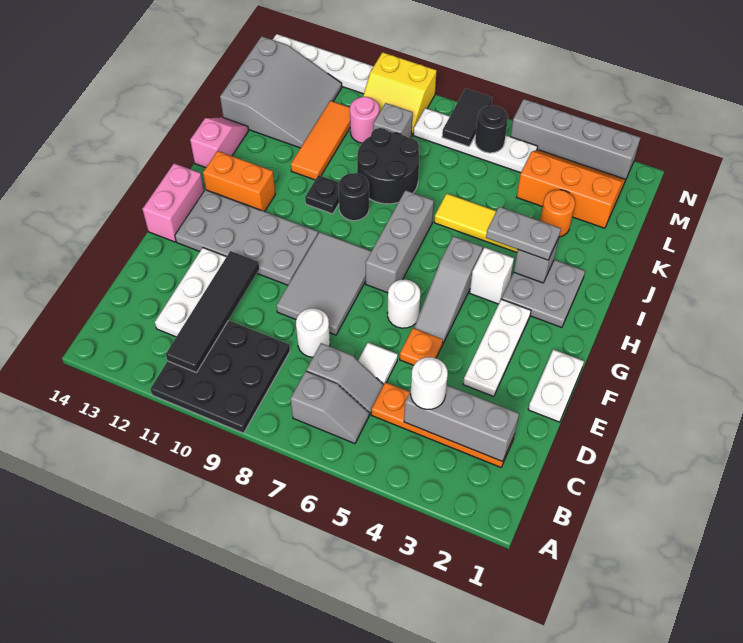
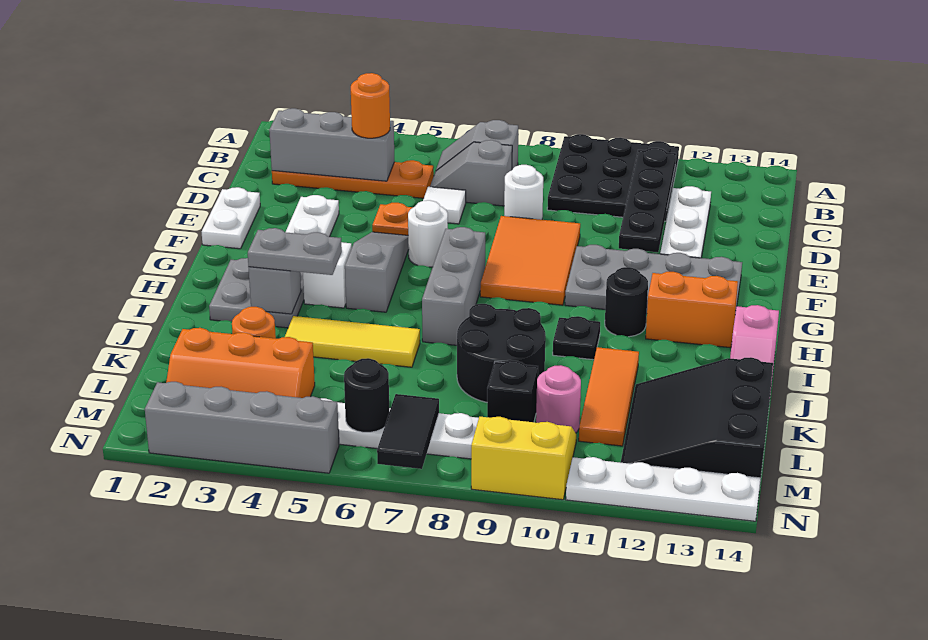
black tile B11:E11 level 2 -> black plate B11:E11 level 2
white round brick C4 level 3 -> orange round brick C4 level 3
grey tile E8:G9 level 1 -> orange tile E8:G9 level 1
pink brick F14:G14 level 1 -> none
black round brick I9 level 1 -> black round brick H11 level 1
grey slope K12:M14 level 1 top 14 -> black slope K12:M14 level 1 top 14
grey brick L9 level 1 -> black brick L9 level 1

